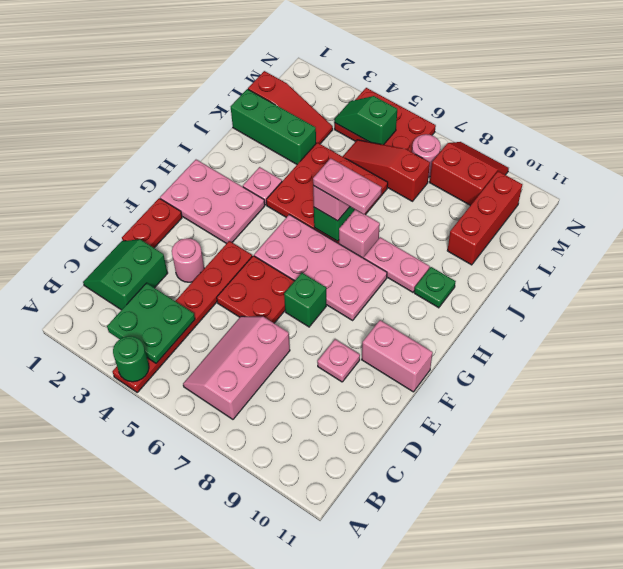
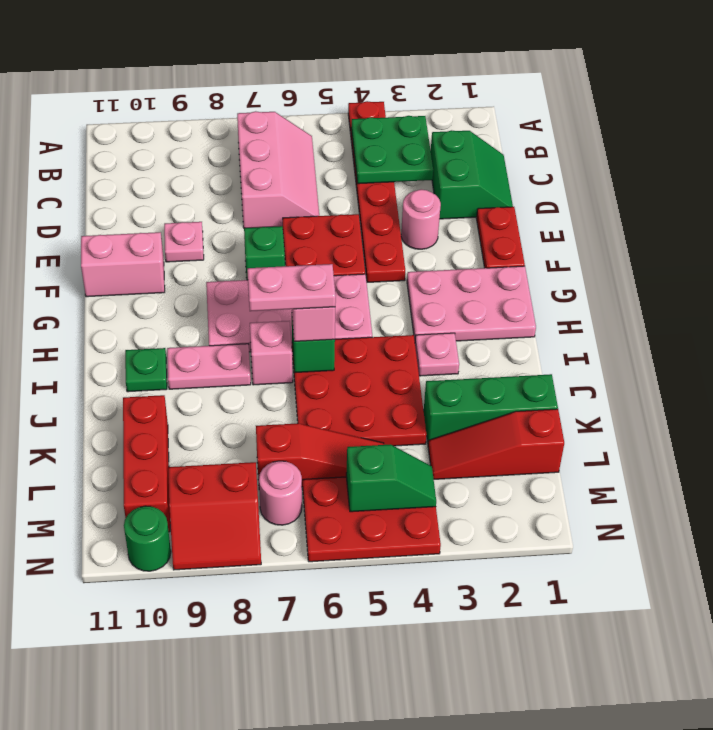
green round brick A4 level 2 -> green round brick N10 level 1

